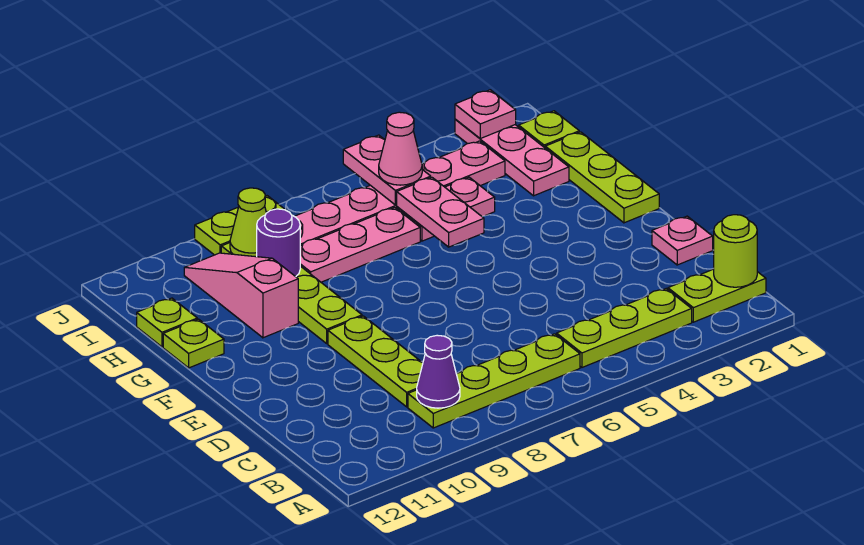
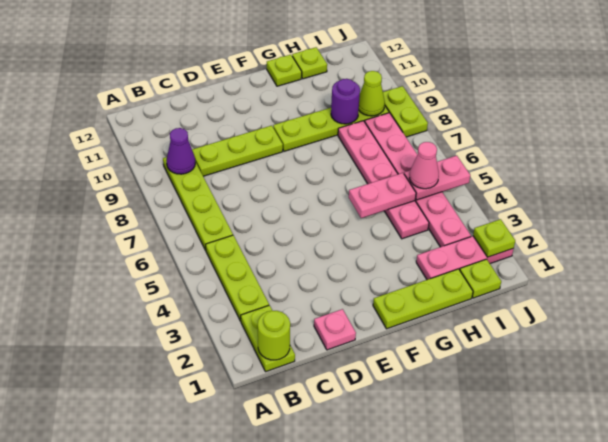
pink slope G10:I10 level 1 top G -> none
pink plate J2 level 2 -> lime plate J2 level 2

